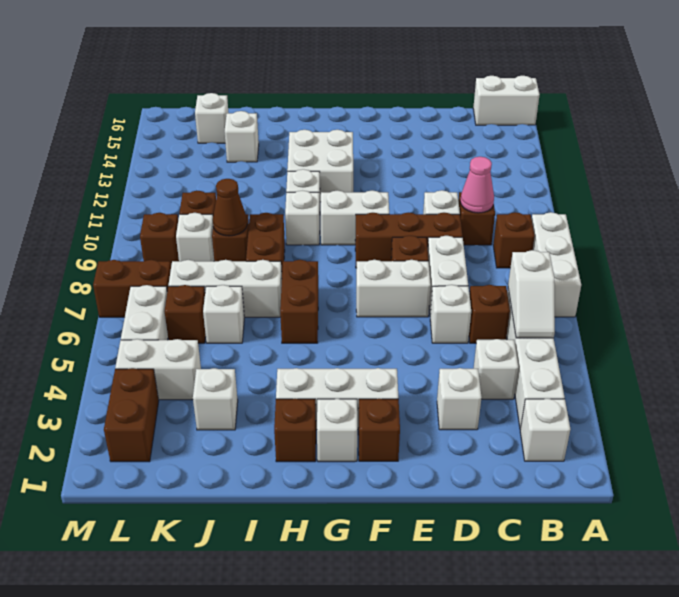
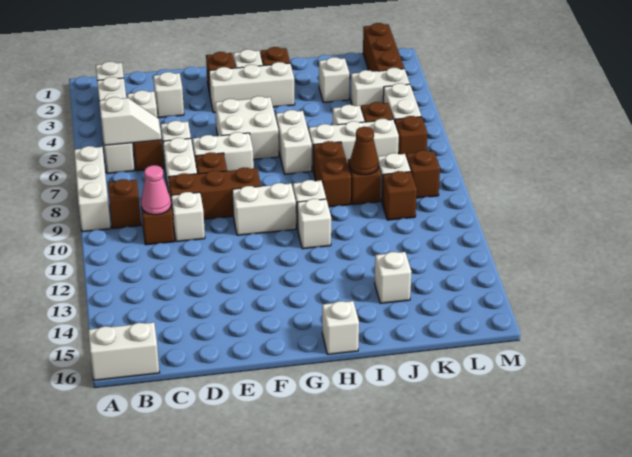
white slope B5:B6 level 2 top 6 -> white slope B6:C6 level 2 top B
white brick G12:H13 level 1 -> white brick F5:G6 level 1
brown brick H6:H7 level 1 -> white brick H6:H7 level 1
white brick K15 level 1 -> white brick H16 level 1
brown brick L2:L3 level 1 -> brown brick L1:L3 level 1
brown brick L7:M7 level 1 -> brown brick L7 level 1

